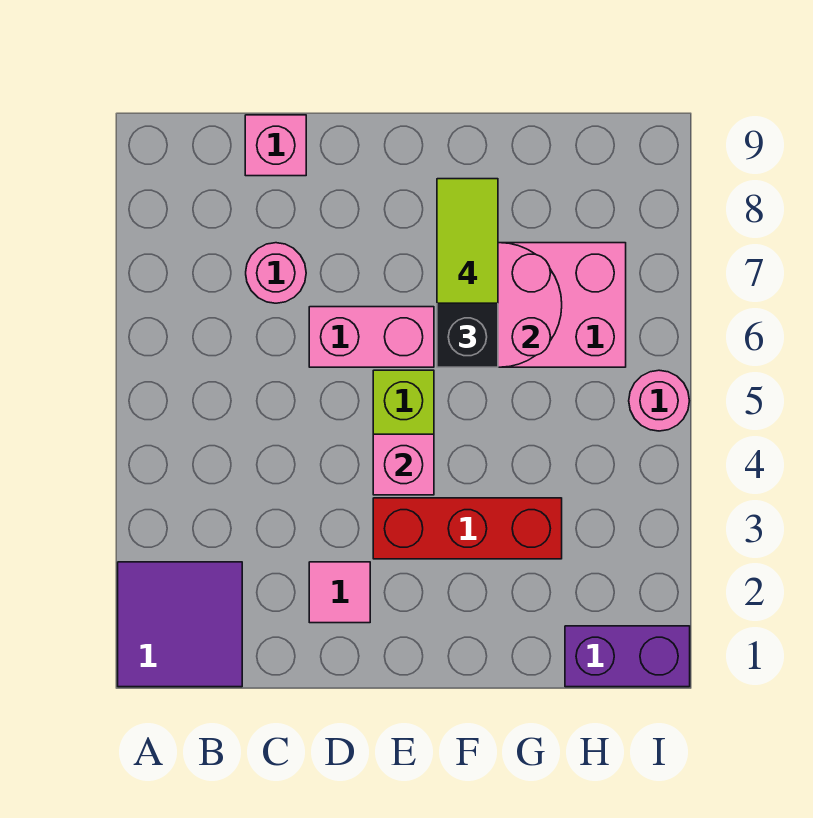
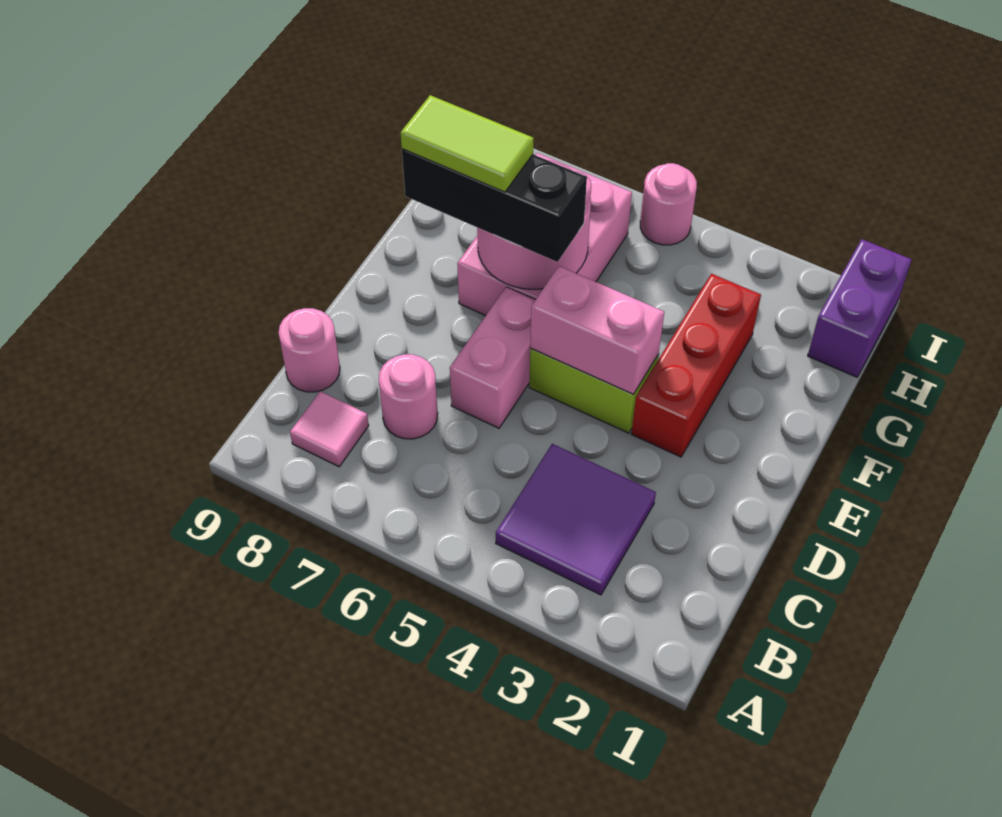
purple tile A1:B2 level 1 -> purple tile B3:C4 level 1
pink brick C9 level 1 -> pink round brick C9 level 1
pink tile D2 level 1 -> pink tile B8 level 1
pink brick E4 level 2 -> pink brick E4:E5 level 2

